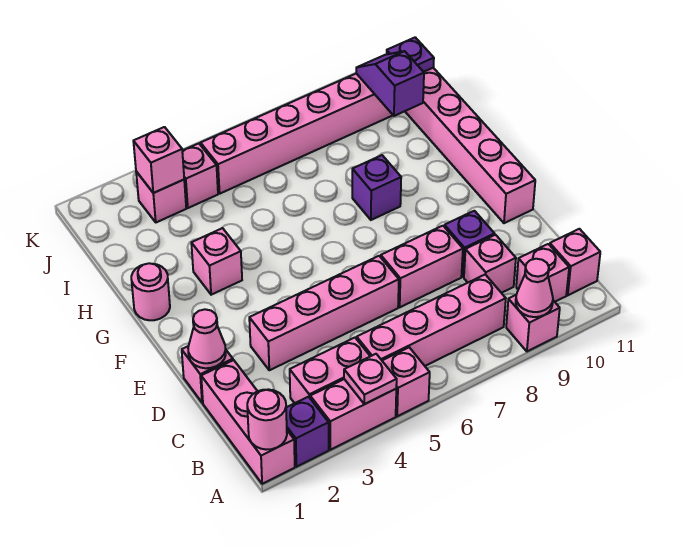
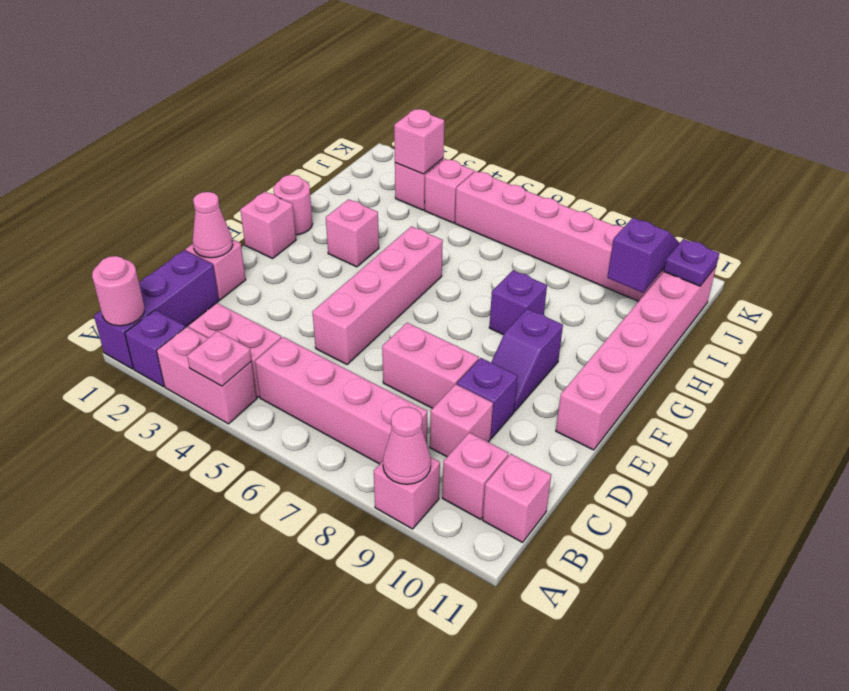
pink brick A1:C1 level 1 -> purple brick A1:C1 level 1
pink brick A5 level 1 -> pink brick F1 level 1
pink brick D3:D6 level 1 -> pink brick D5:G5 level 1
none -> purple slope E9:F9 level 1 top F

